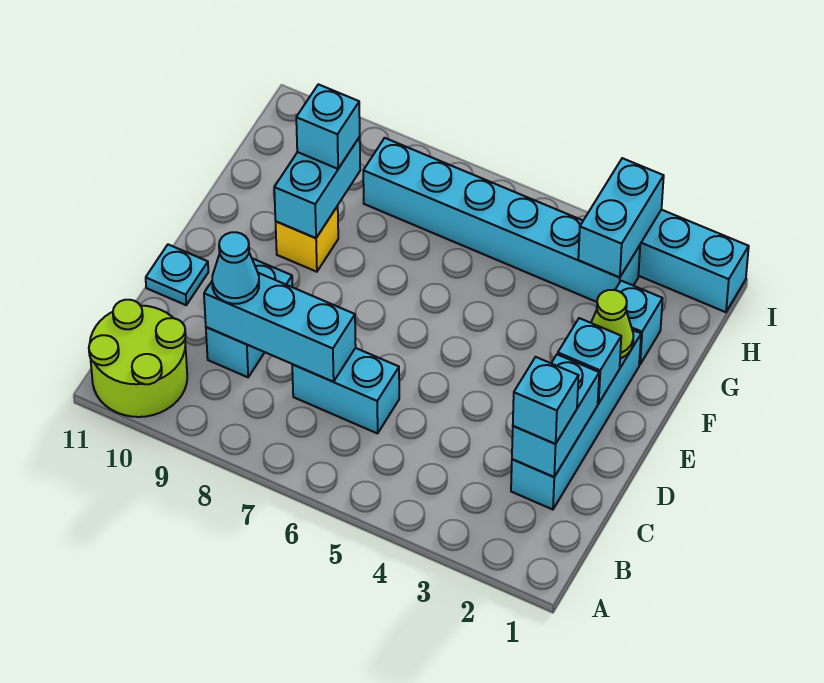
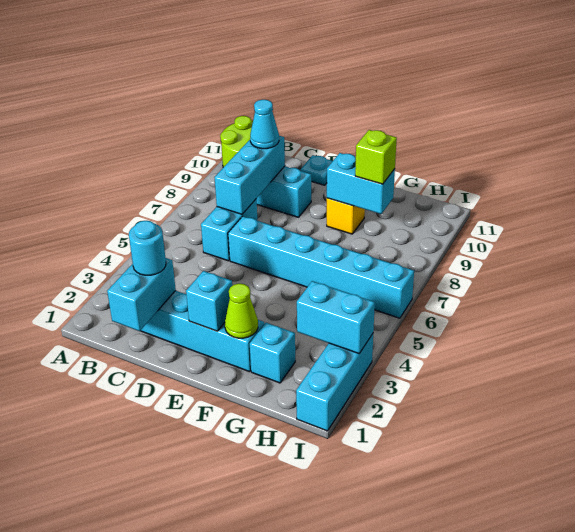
cyan brick C2:D2 level 2 -> cyan brick C1:C2 level 2
cyan brick C2 level 3 -> cyan round brick C2 level 3
cyan brick G9 level 3 -> lime brick G9 level 3
cyan brick H3:H8 level 1 -> cyan brick D6:I6 level 1

